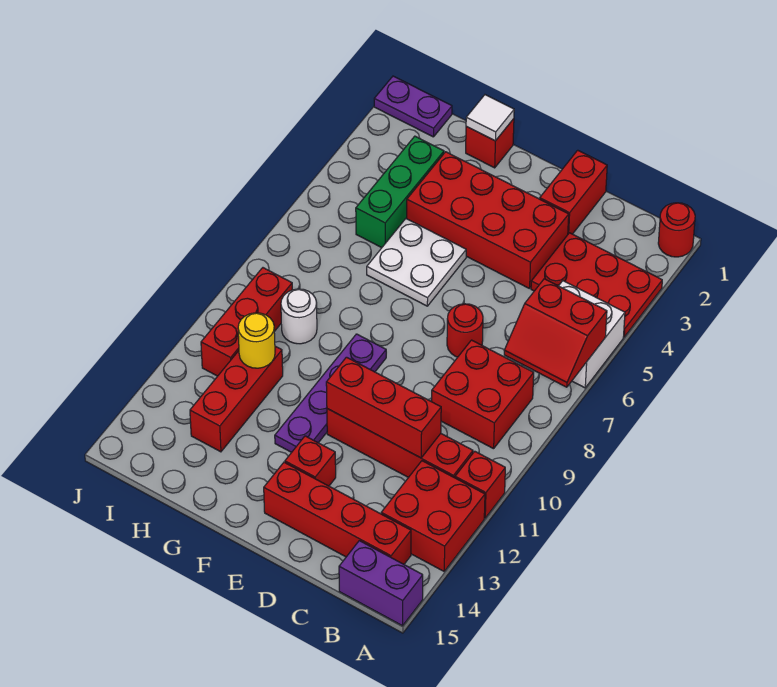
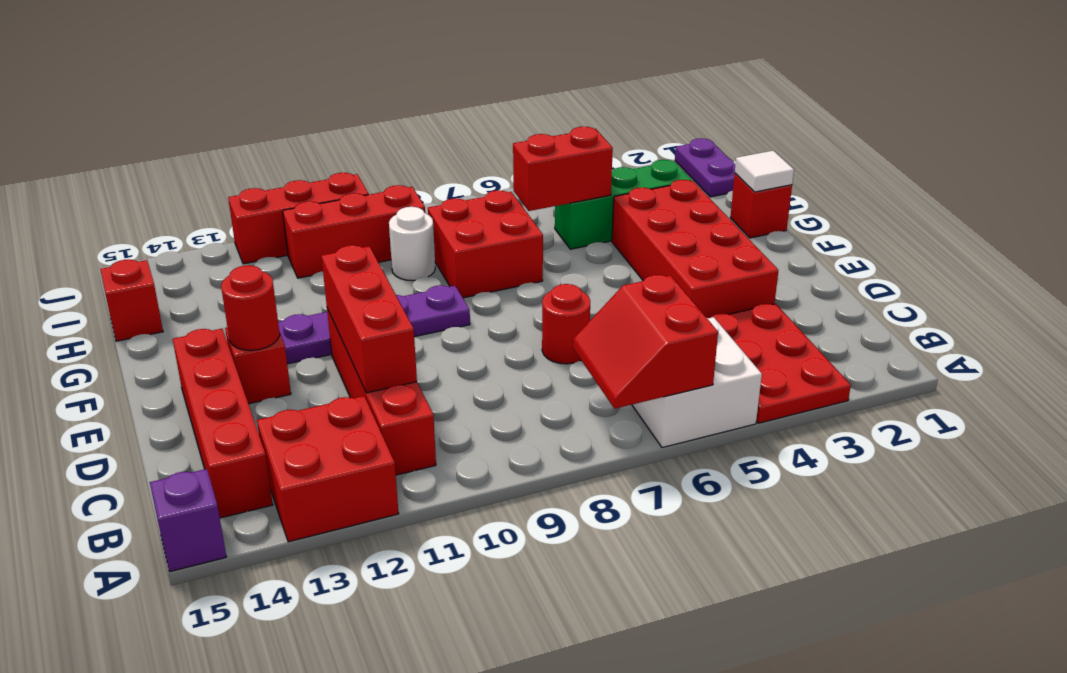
red round brick A1 level 1 -> red round brick E13 level 2
red brick A11 level 1 -> red brick H15 level 1
purple brick A15:B15 level 1 -> purple brick A15 level 1
red brick B8:C9 level 1 -> red brick G7:H8 level 1
red brick D1:D2 level 1 -> red brick H5:H6 level 2
white plate F5:G6 level 1 -> none
red brick H11:H13 level 1 -> red brick J10:J12 level 1
yellow round brick H11 level 2 -> none

